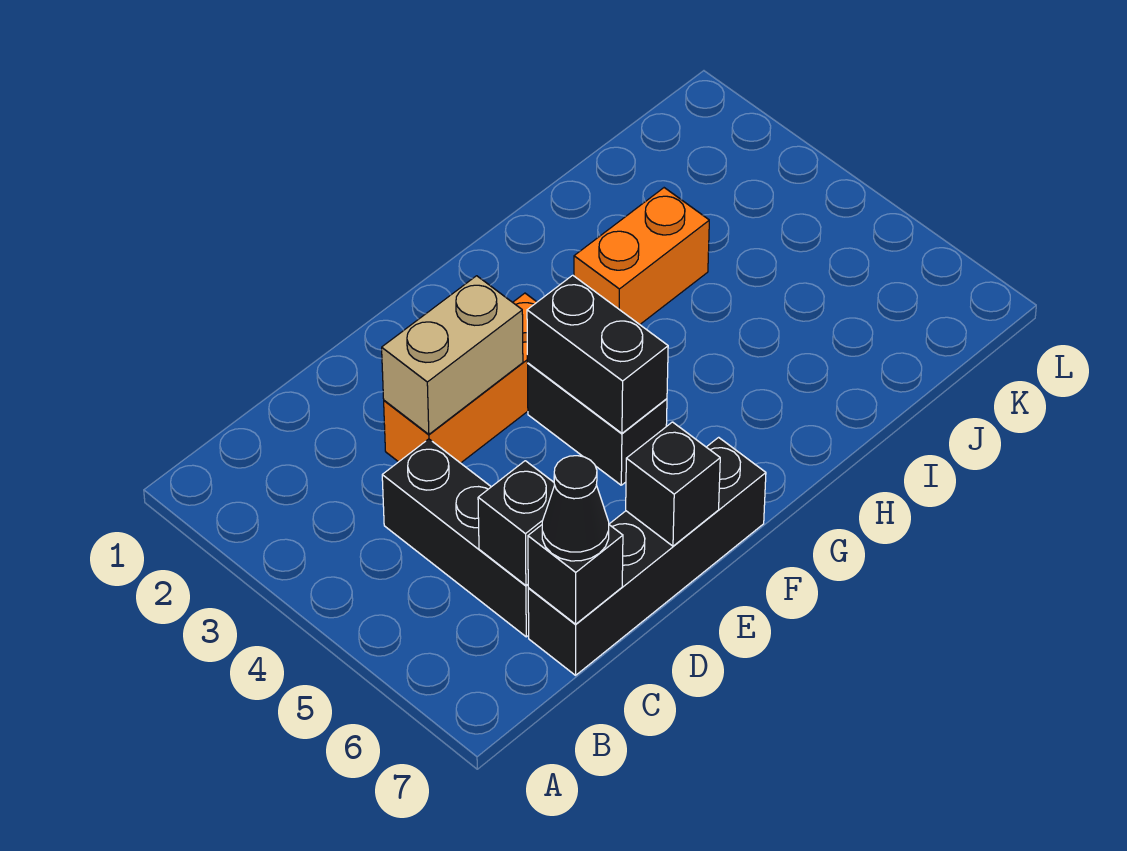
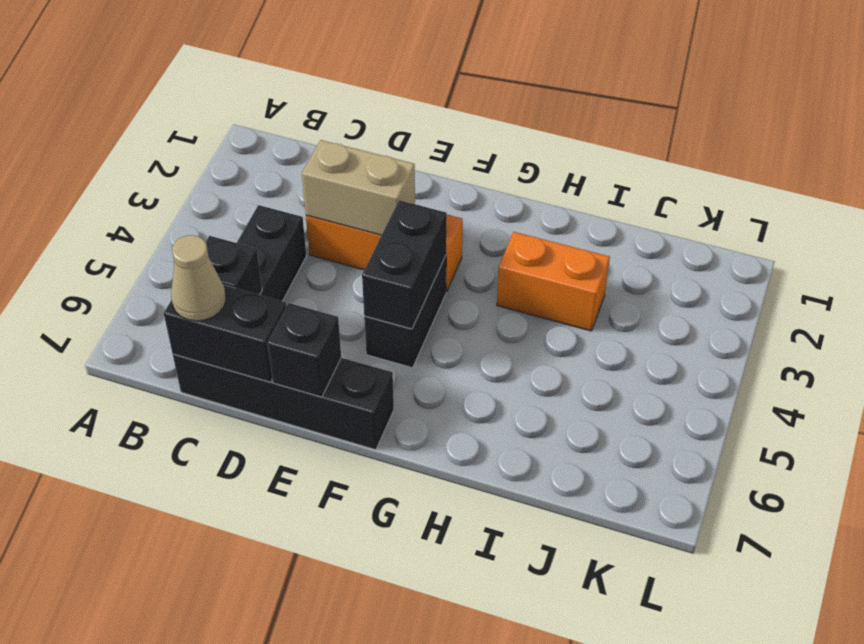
black brick C7 level 2 -> black brick C7:D7 level 2
black cone C7 level 3 -> tan cone C7 level 3

